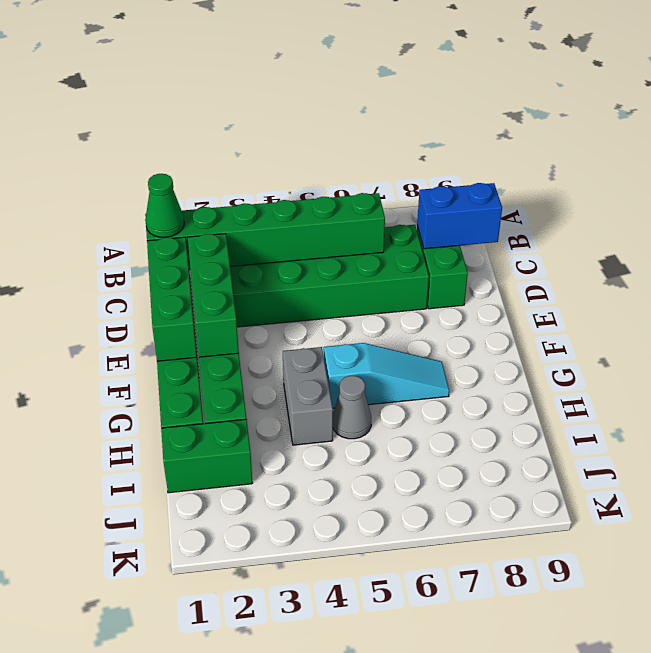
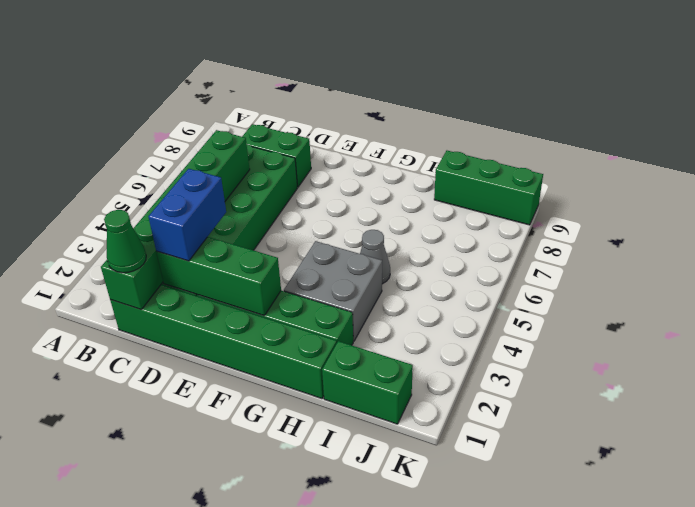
blue brick C8:C9 level 2 -> blue brick D2:D3 level 3
green brick D1:F1 level 2 -> green brick I9:K9 level 1
grey brick G4:H4 level 1 -> grey brick G3:H4 level 1
cyan slope G5:G7 level 1 top 5 -> none
green brick I1:I2 level 1 -> green brick I1:J1 level 1

